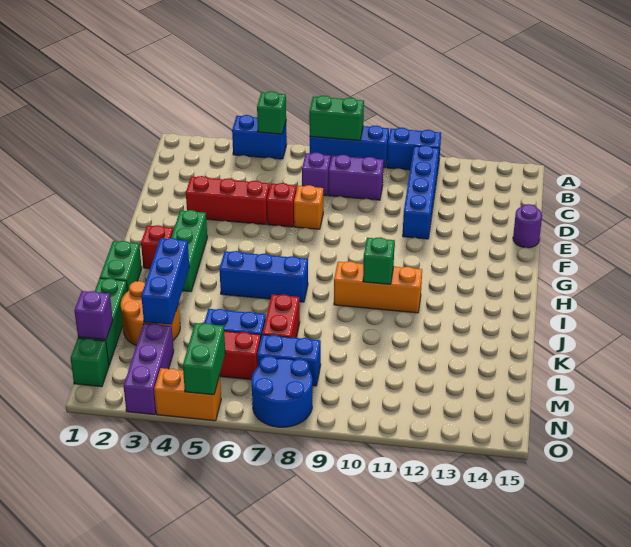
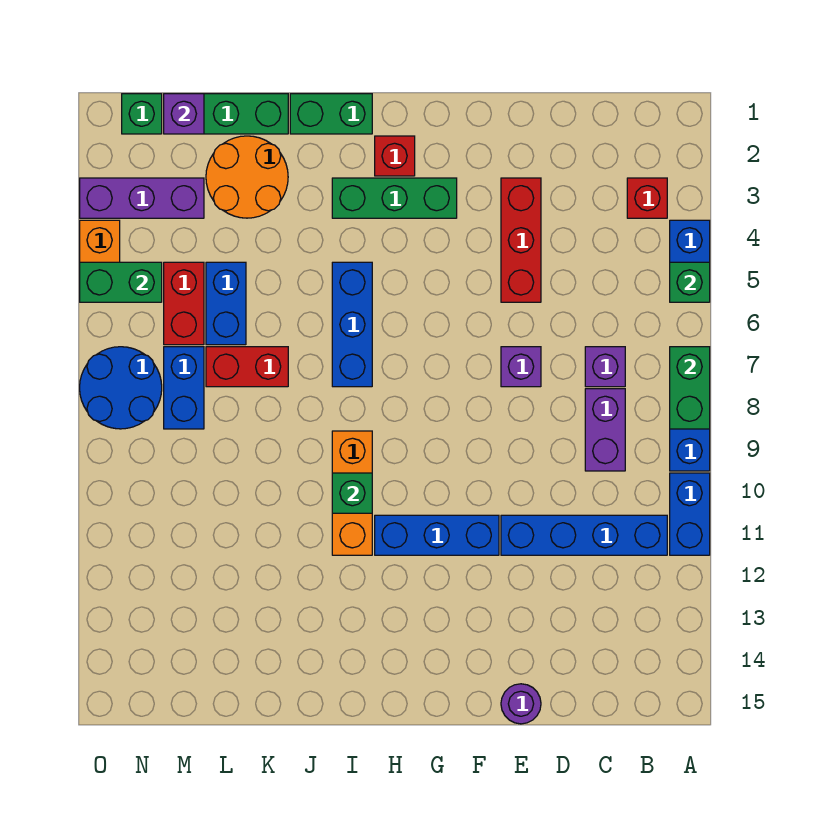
red brick E6 level 1 -> red brick B3 level 1
orange brick E7 level 1 -> purple brick E7 level 1
blue brick J3:L3 level 2 -> blue brick F11:H11 level 1

